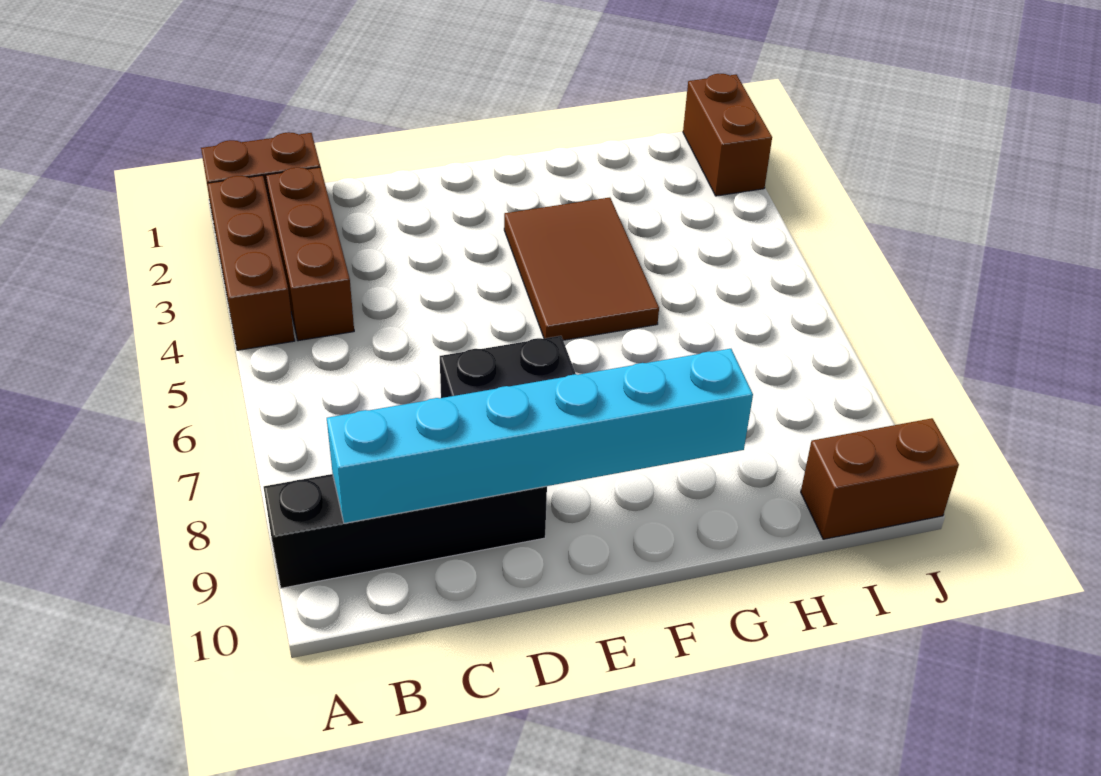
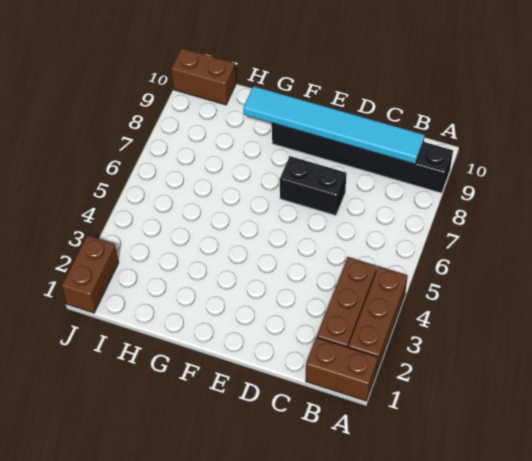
black brick A9:D9 level 1 -> black brick A9:F9 level 1
cyan brick B9:G9 level 2 -> cyan tile B9:G9 level 2
brown tile F3:G5 level 1 -> none

